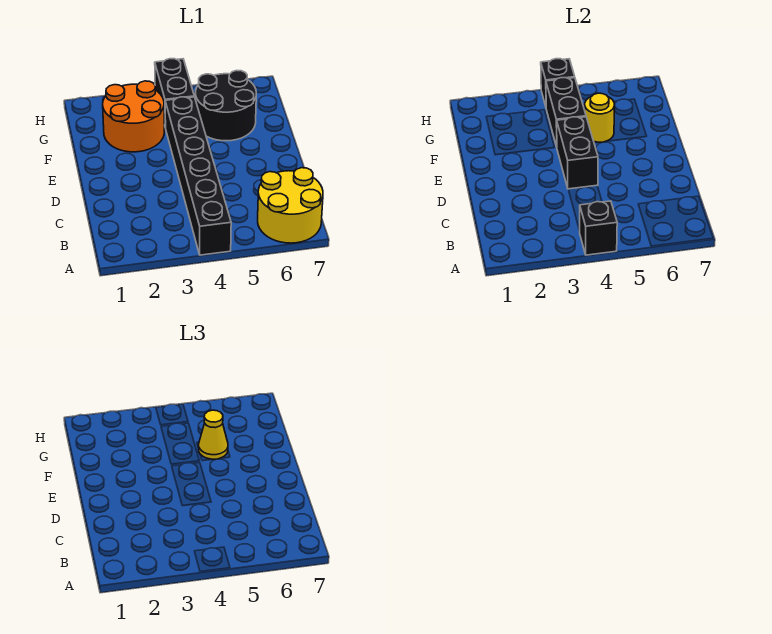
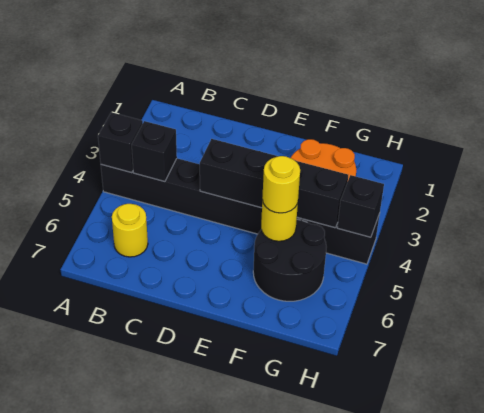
yellow round brick A6:B7 level 1 -> yellow round brick B6 level 1
none -> black brick B4 level 2
yellow cone F5 level 3 -> yellow round brick F5 level 3

